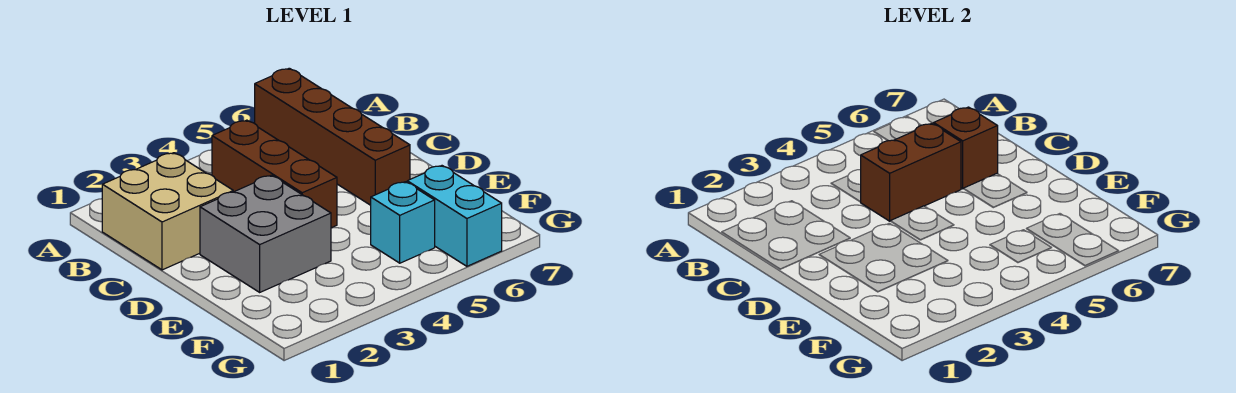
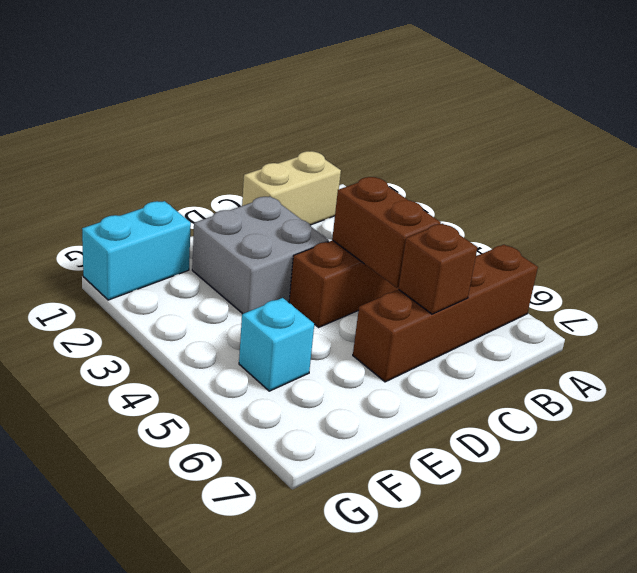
tan brick B1:C2 level 1 -> tan brick B1:C1 level 1
cyan brick F6:G6 level 1 -> cyan brick F1:G1 level 1

